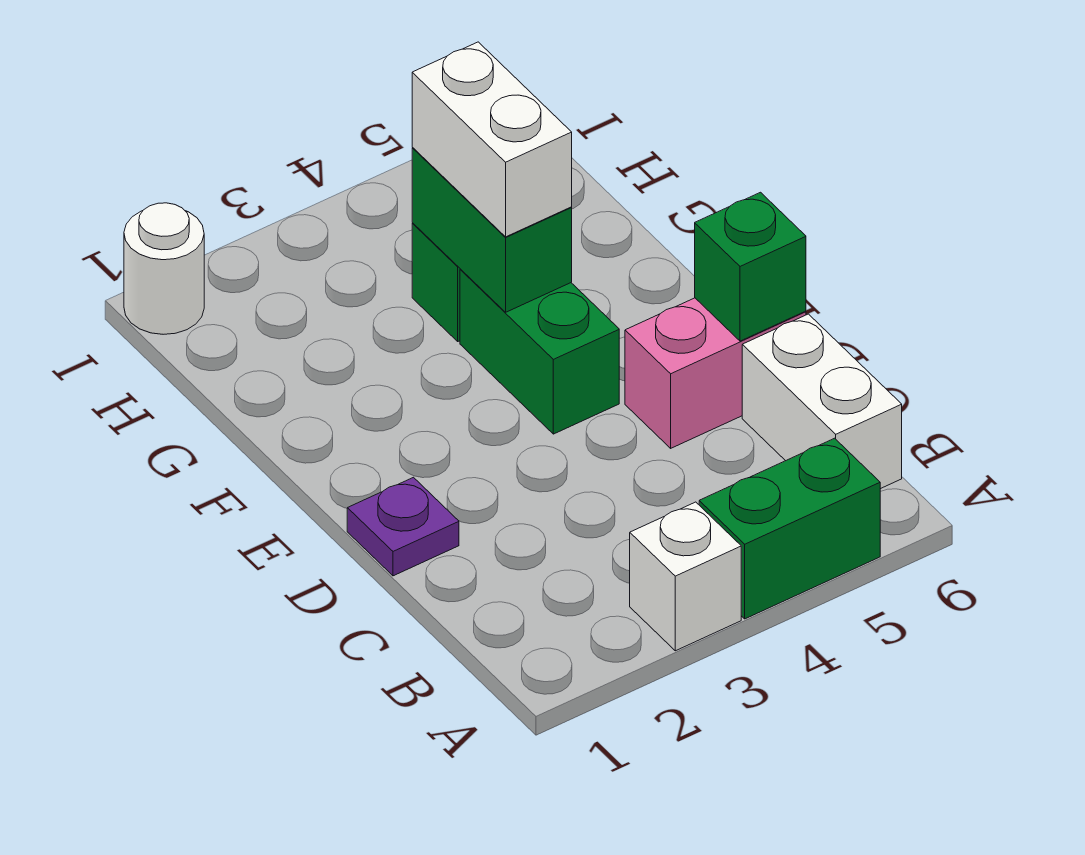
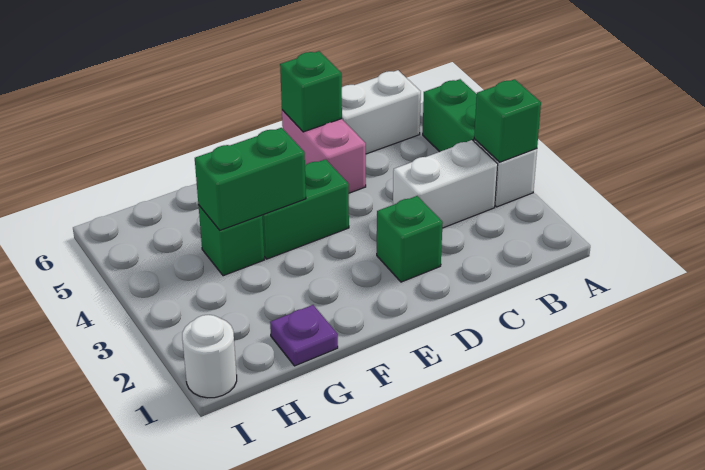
none -> green brick A3 level 2
purple plate D1 level 1 -> purple plate G1 level 1
none -> green brick D2 level 1
white brick F4:G4 level 3 -> white brick B3:C3 level 1

